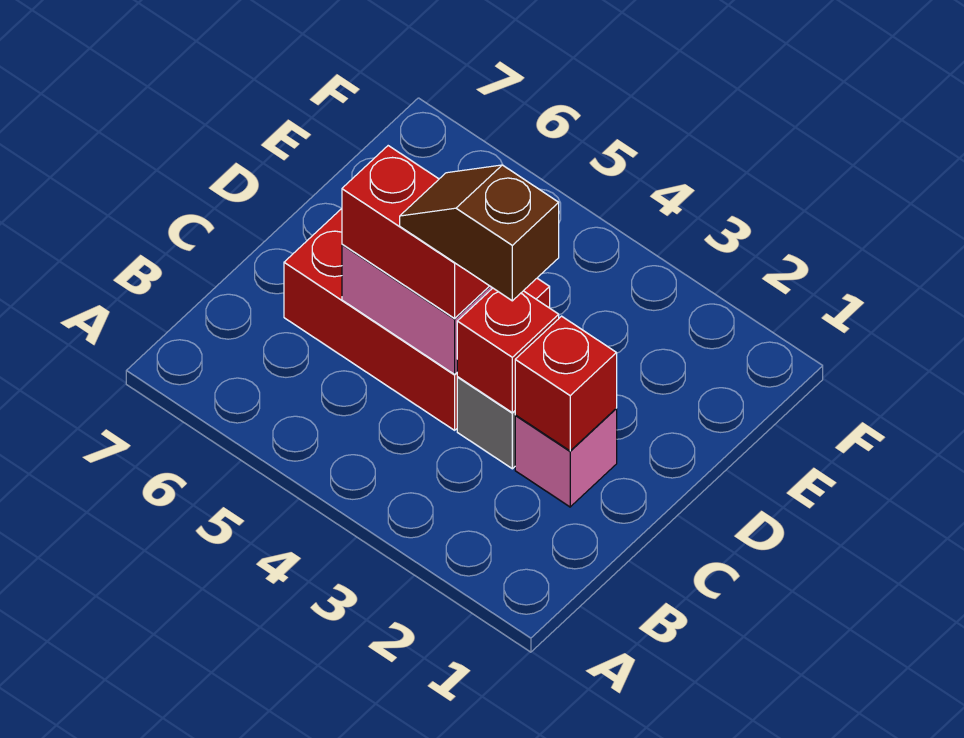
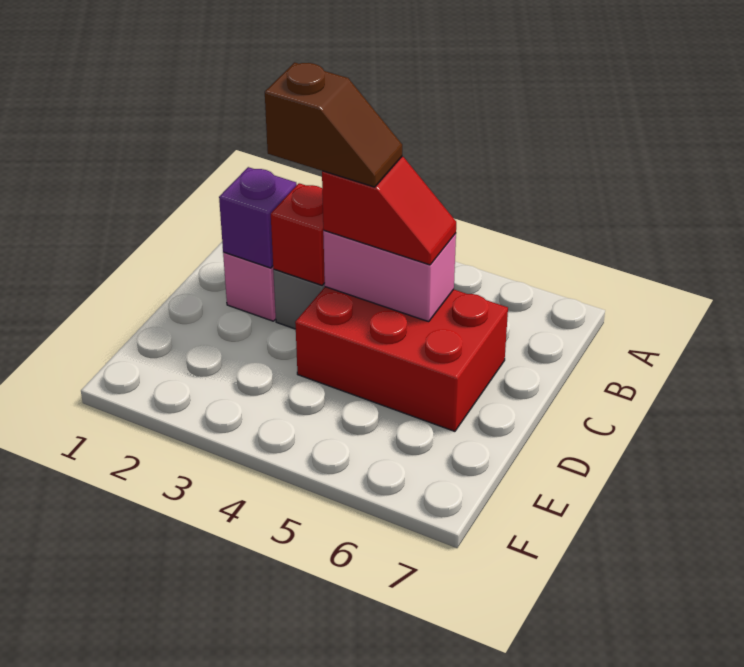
red brick C2 level 2 -> purple brick C2 level 2
red brick C4:C5 level 3 -> red slope C4:C5 level 3 top 4

